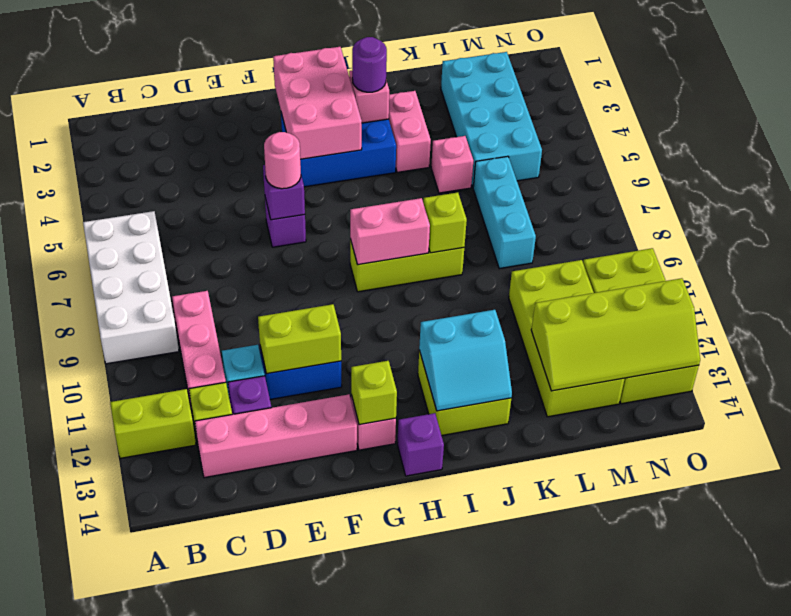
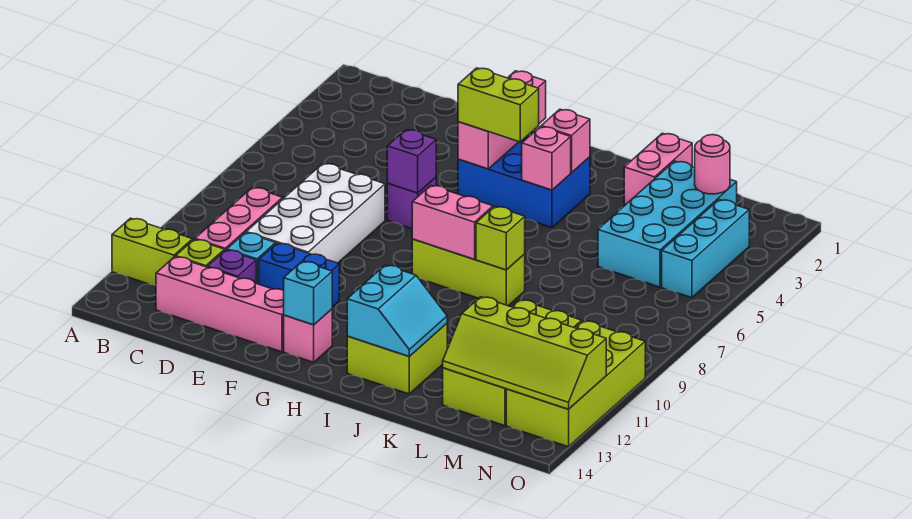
white brick A6:B9 level 1 -> white brick D7:E10 level 1
lime brick E11:F11 level 2 -> lime brick G4:H4 level 3
pink round brick F6 level 3 -> pink round brick M2 level 2
pink brick G2:H4 level 2 -> pink brick G2:G4 level 2
lime brick G13 level 2 -> cyan brick G13 level 2
purple brick H14 level 1 -> none
purple round brick I3 level 3 -> none
cyan slope I12:J13 level 2 top 12 -> cyan slope I12:J13 level 2 top I
pink brick J3:J4 level 1 -> pink brick K1:K2 level 1
pink brick K5 level 1 -> pink brick I4 level 2
cyan brick L6:L8 level 1 -> cyan brick N3:N5 level 1

